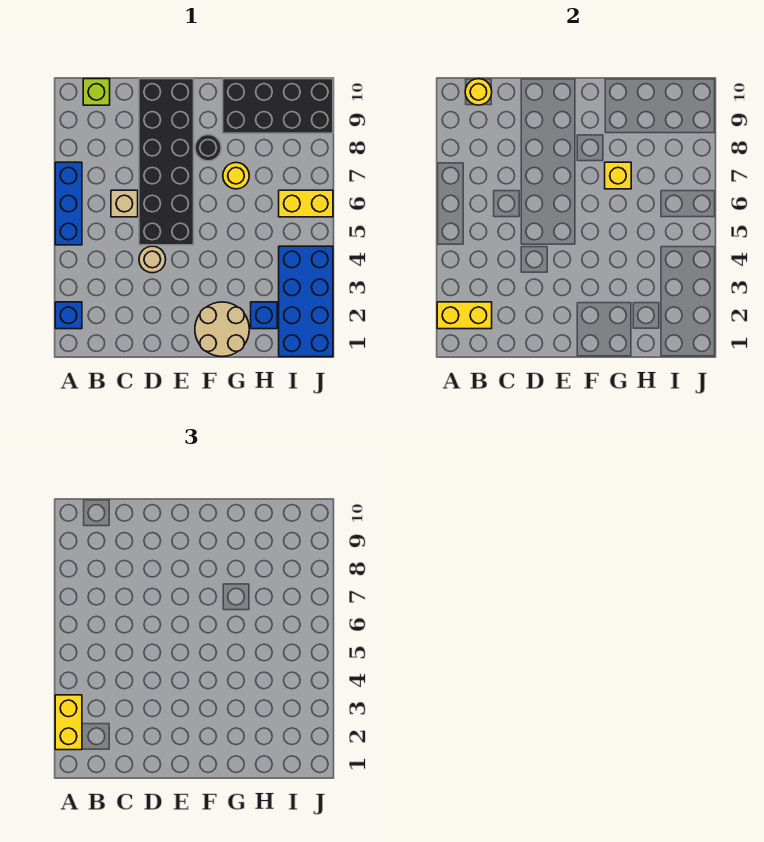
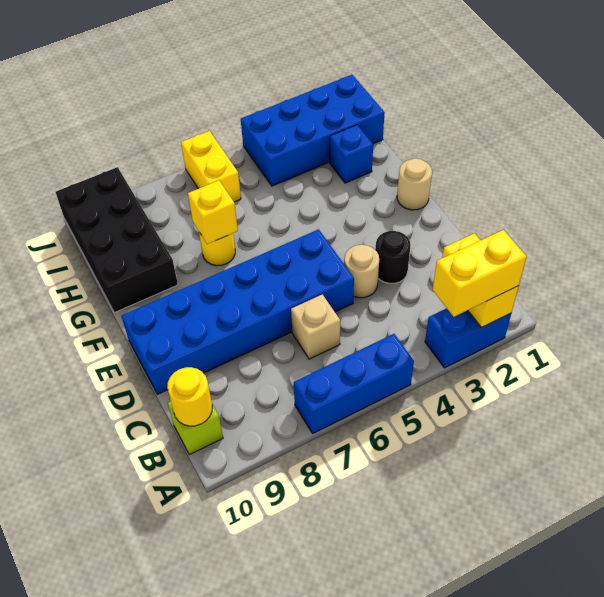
blue brick A2 level 1 -> blue brick A2:A3 level 1
black brick D5:E10 level 1 -> blue brick D5:E10 level 1
tan round brick F1:G2 level 1 -> tan round brick F1 level 1
black round brick F8 level 1 -> black round brick D3 level 1

